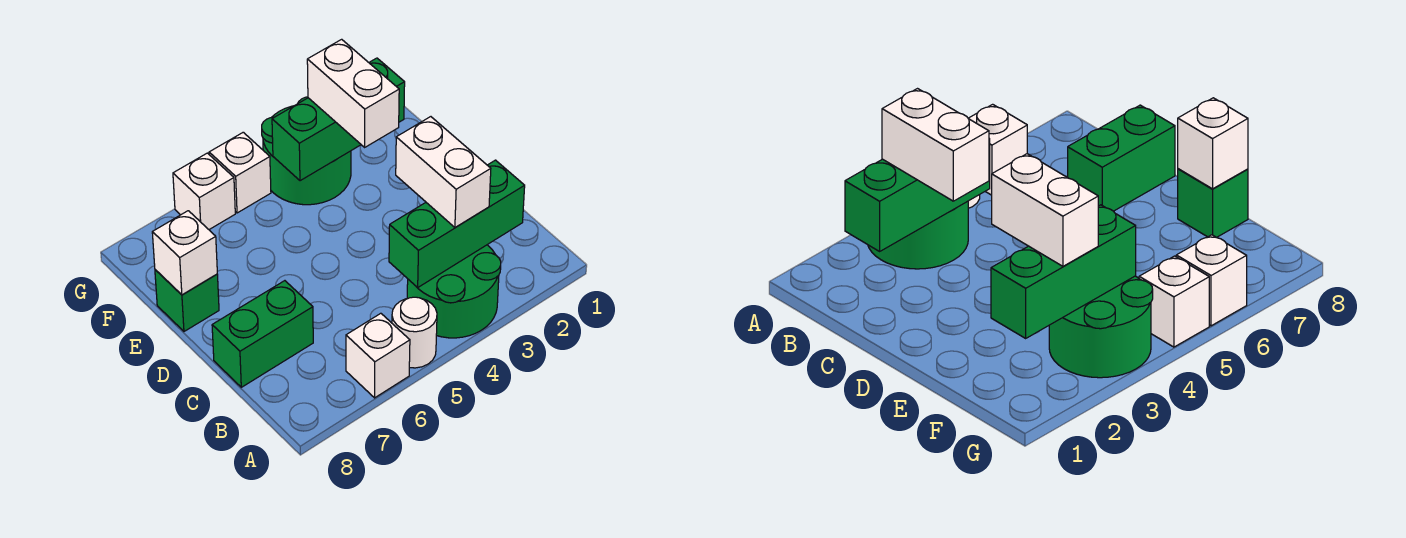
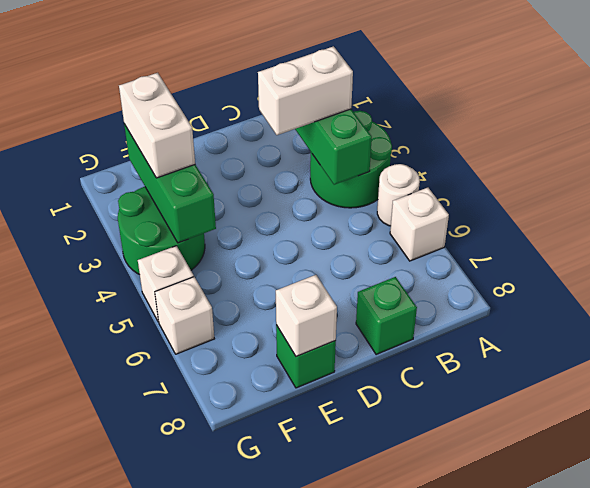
green brick C7:C8 level 1 -> green brick C8 level 1
white brick E3:F3 level 3 -> white brick F2:F3 level 3

